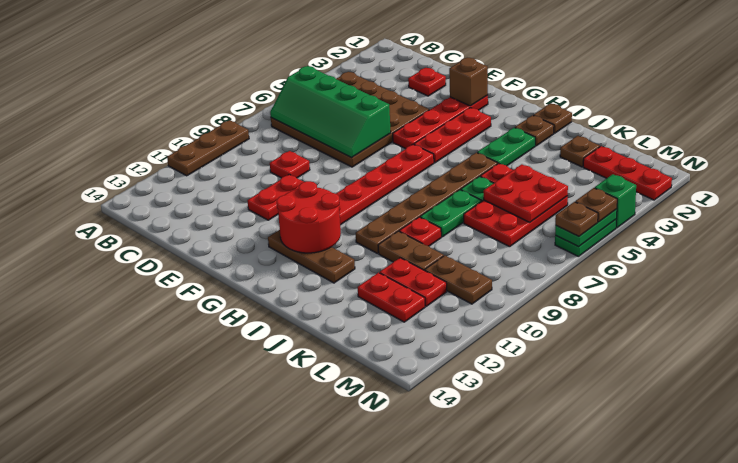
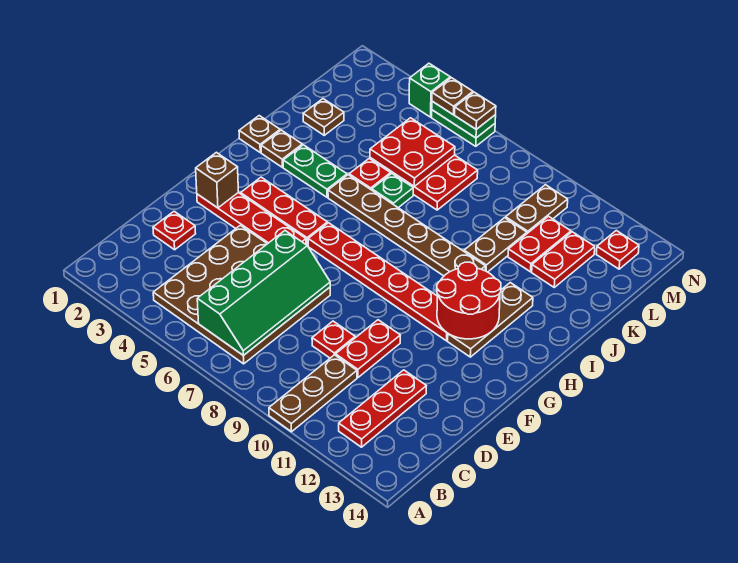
brown plate A9:A11 level 1 -> brown plate A10:C10 level 1
red plate E10:E11 level 1 -> red plate D10:E10 level 1
green plate J7:J8 level 1 -> none
red plate J9 level 1 -> red plate M13 level 1
red plate L2:N2 level 1 -> red plate B12:D12 level 1

